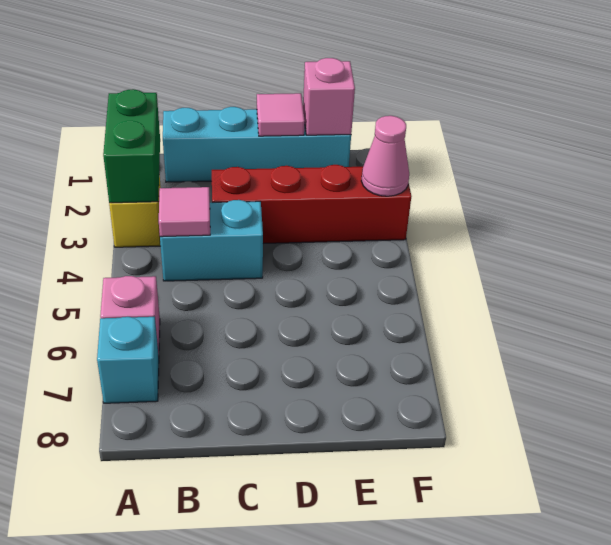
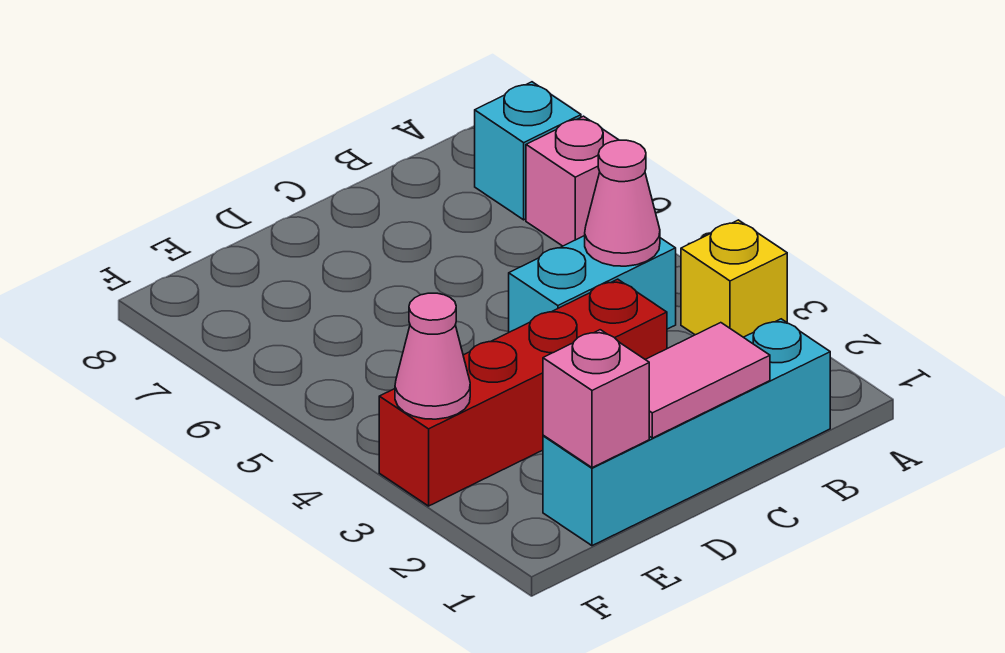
green brick A2:A3 level 2 -> none
pink tile B4 level 2 -> pink cone B4 level 2
pink tile D1 level 2 -> pink tile C1:D1 level 2

